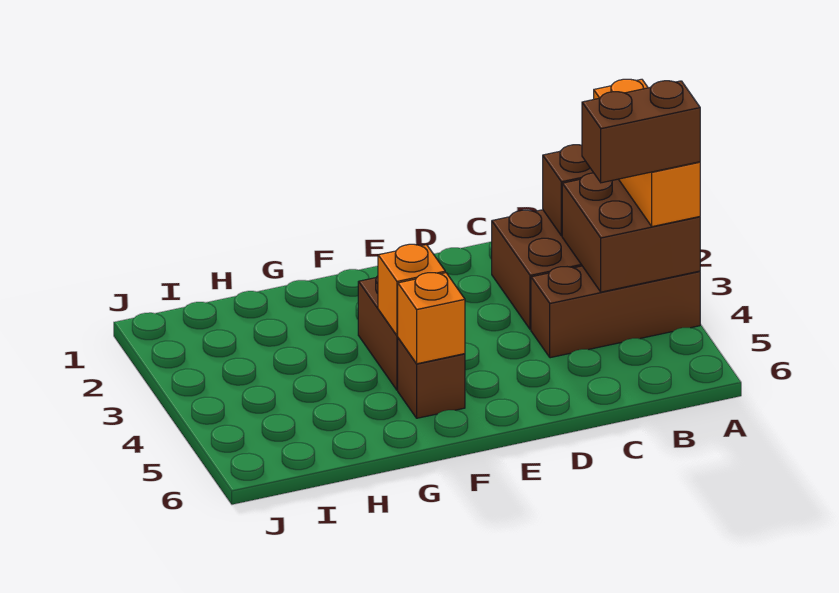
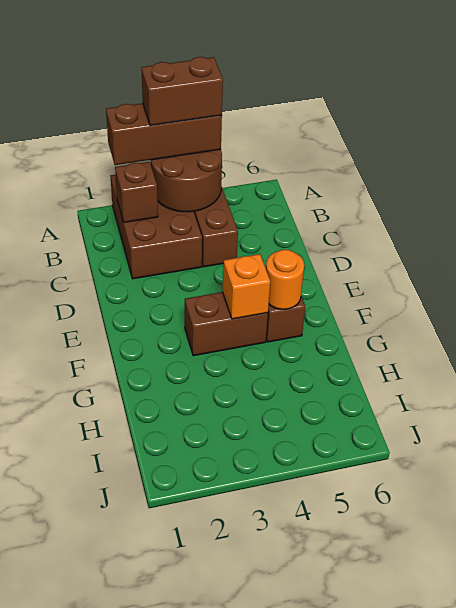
orange brick A2:A4 level 3 -> brown brick A2:A4 level 3
brown brick A3:B4 level 2 -> brown round brick A3:B4 level 2
brown brick A4:B4 level 4 -> brown brick A3:A4 level 4
orange brick F5 level 2 -> orange round brick F5 level 2

